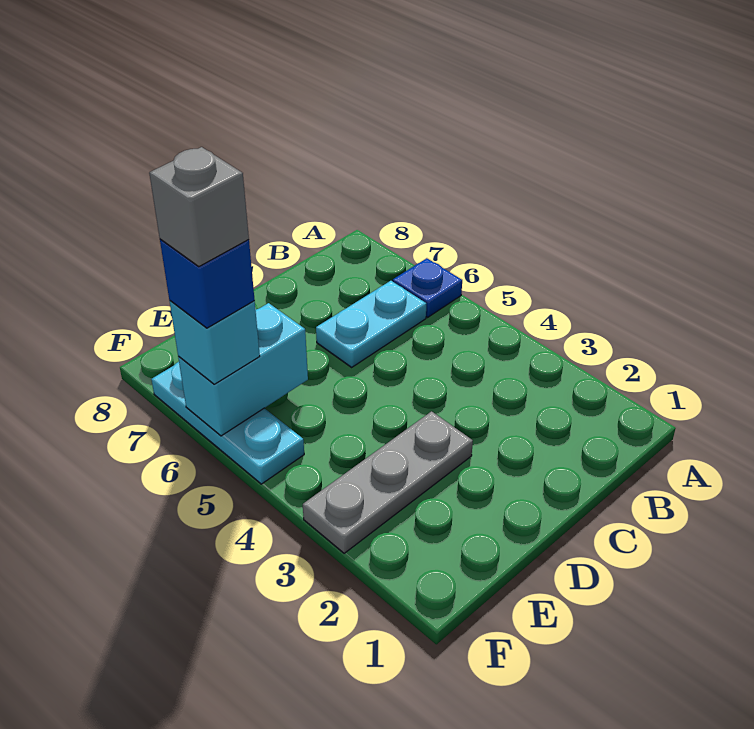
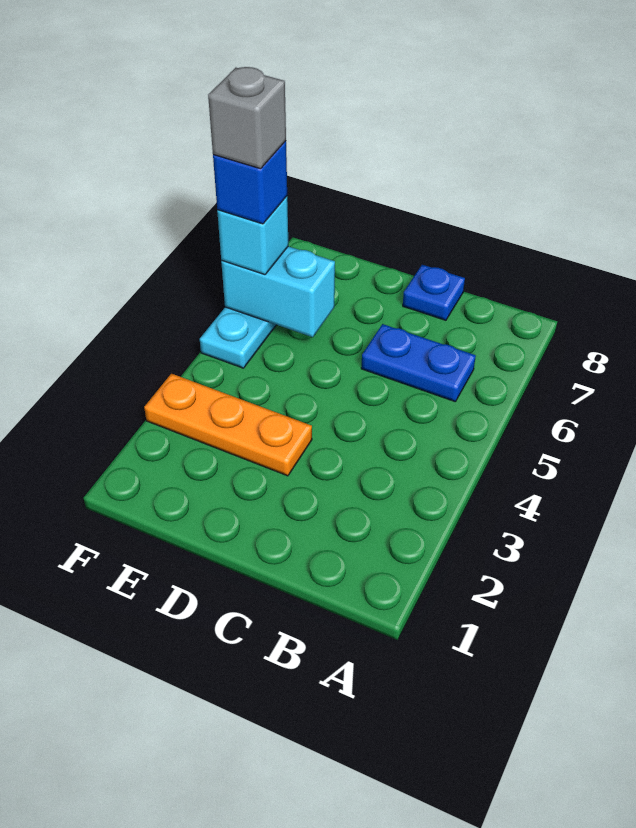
blue plate A6 level 1 -> blue plate C8 level 1
cyan plate B6:C6 level 1 -> blue plate B6:C6 level 1
grey plate D3:F3 level 1 -> orange plate D3:F3 level 1

